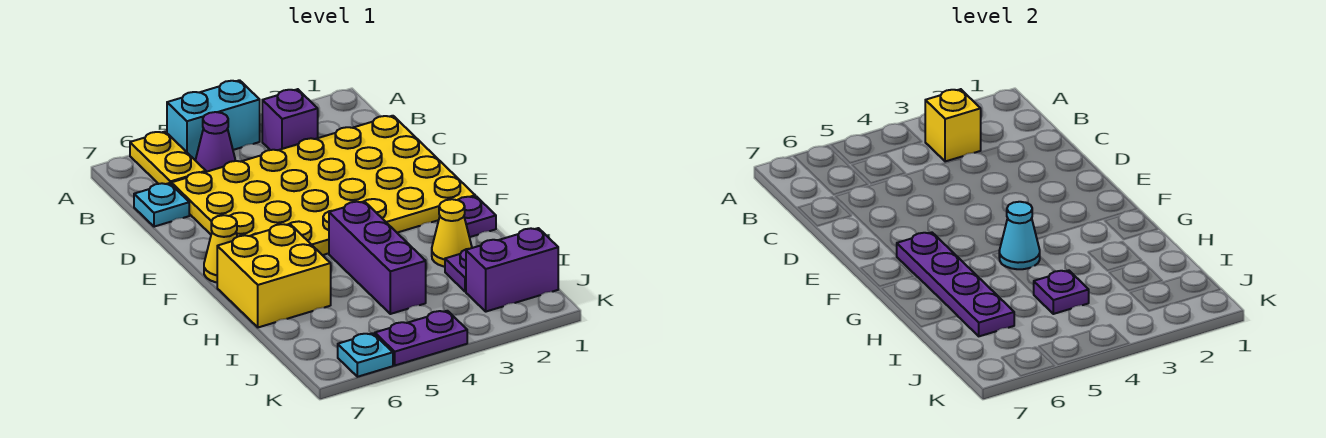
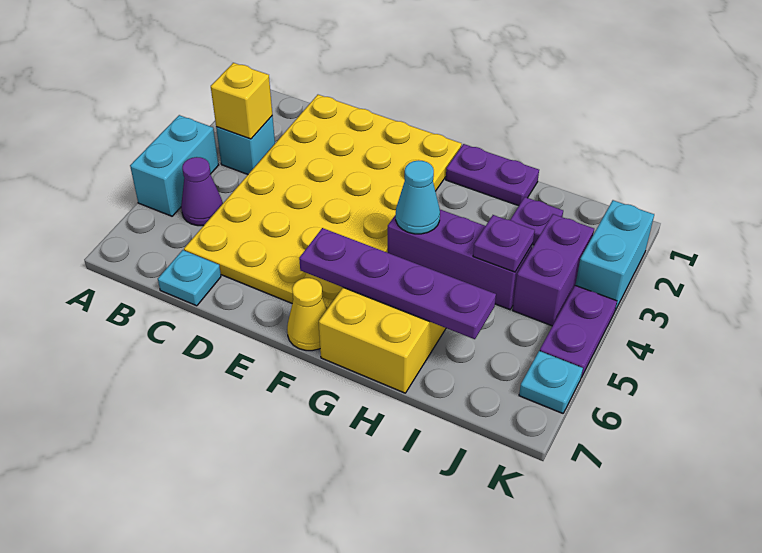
yellow plate A6:B6 level 1 -> none
purple brick B3 level 1 -> cyan brick B3 level 1
purple plate G1 level 1 -> purple plate G1:H1 level 1
yellow cone H2 level 1 -> none
purple brick J1:J2 level 1 -> purple brick J3:J4 level 1
none -> cyan brick K2:K3 level 1

